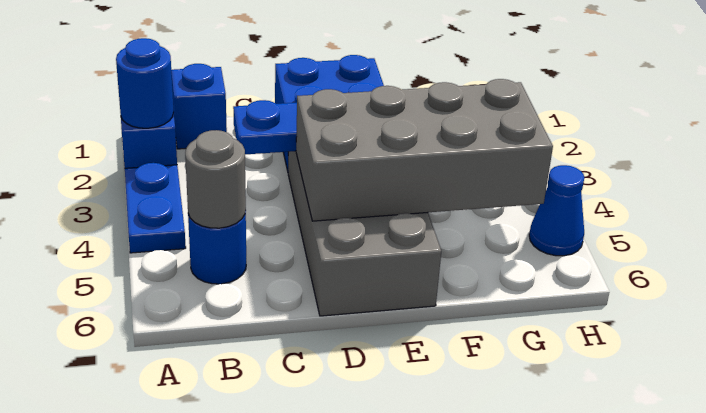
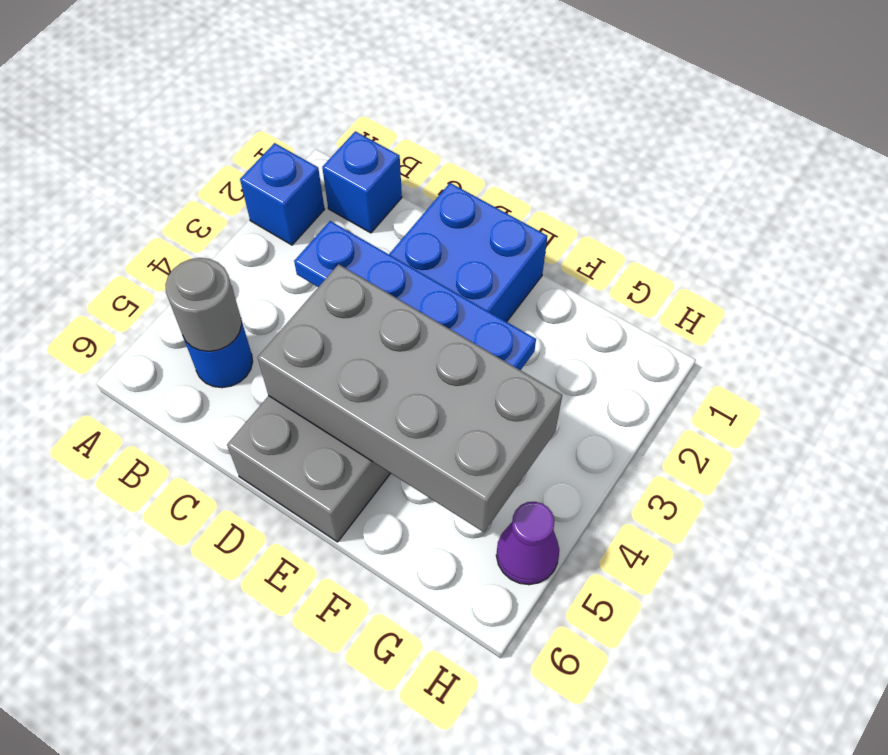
blue round brick A2 level 2 -> none
blue plate A3:A4 level 1 -> none
blue cone H5 level 1 -> purple cone H5 level 1

